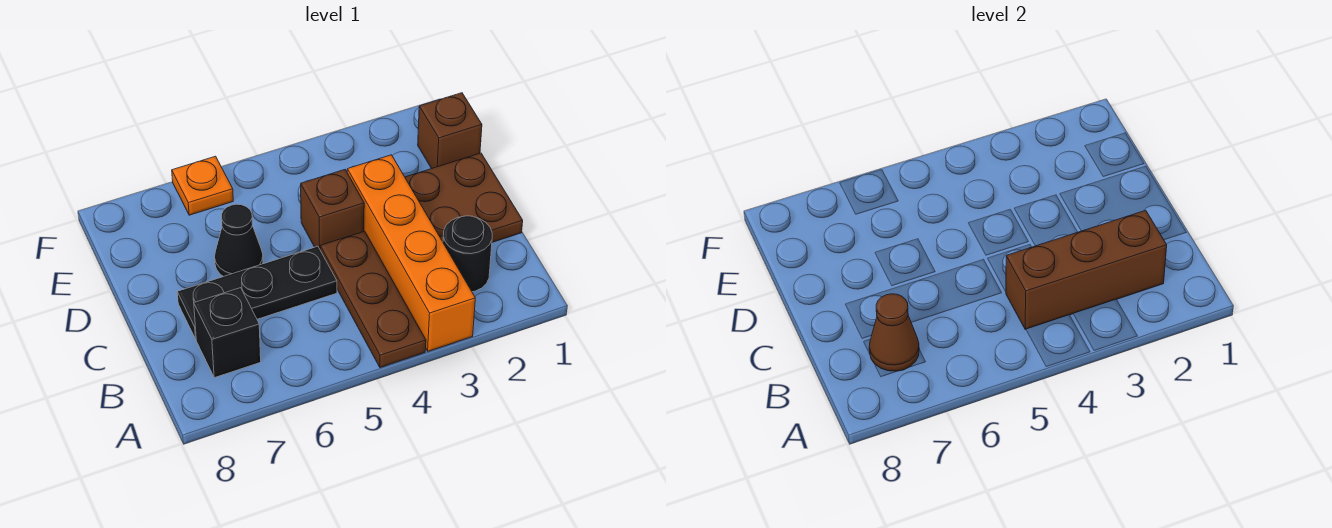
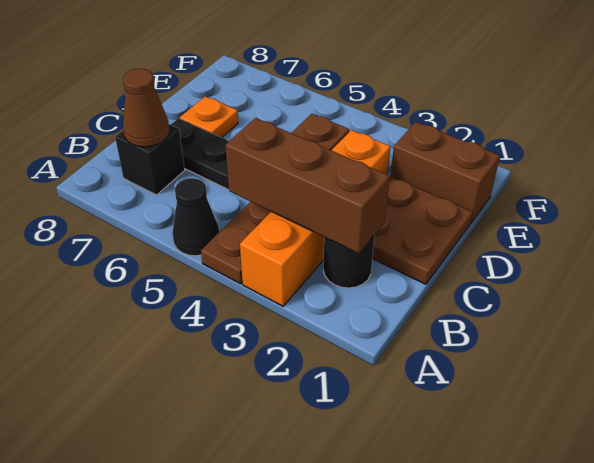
black cone D6 level 1 -> black cone A5 level 1
brown brick E1 level 1 -> brown brick E1:E2 level 1
orange plate F6 level 1 -> orange plate D7 level 1

